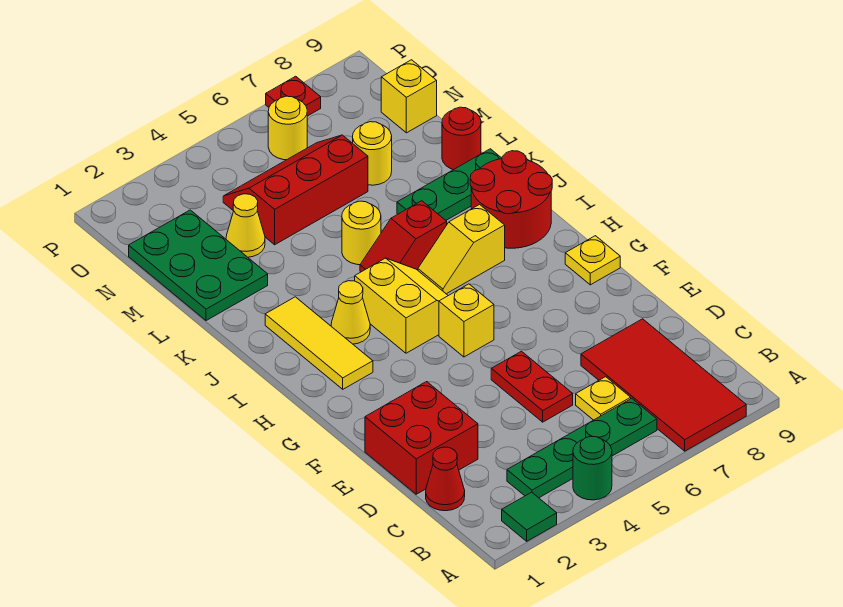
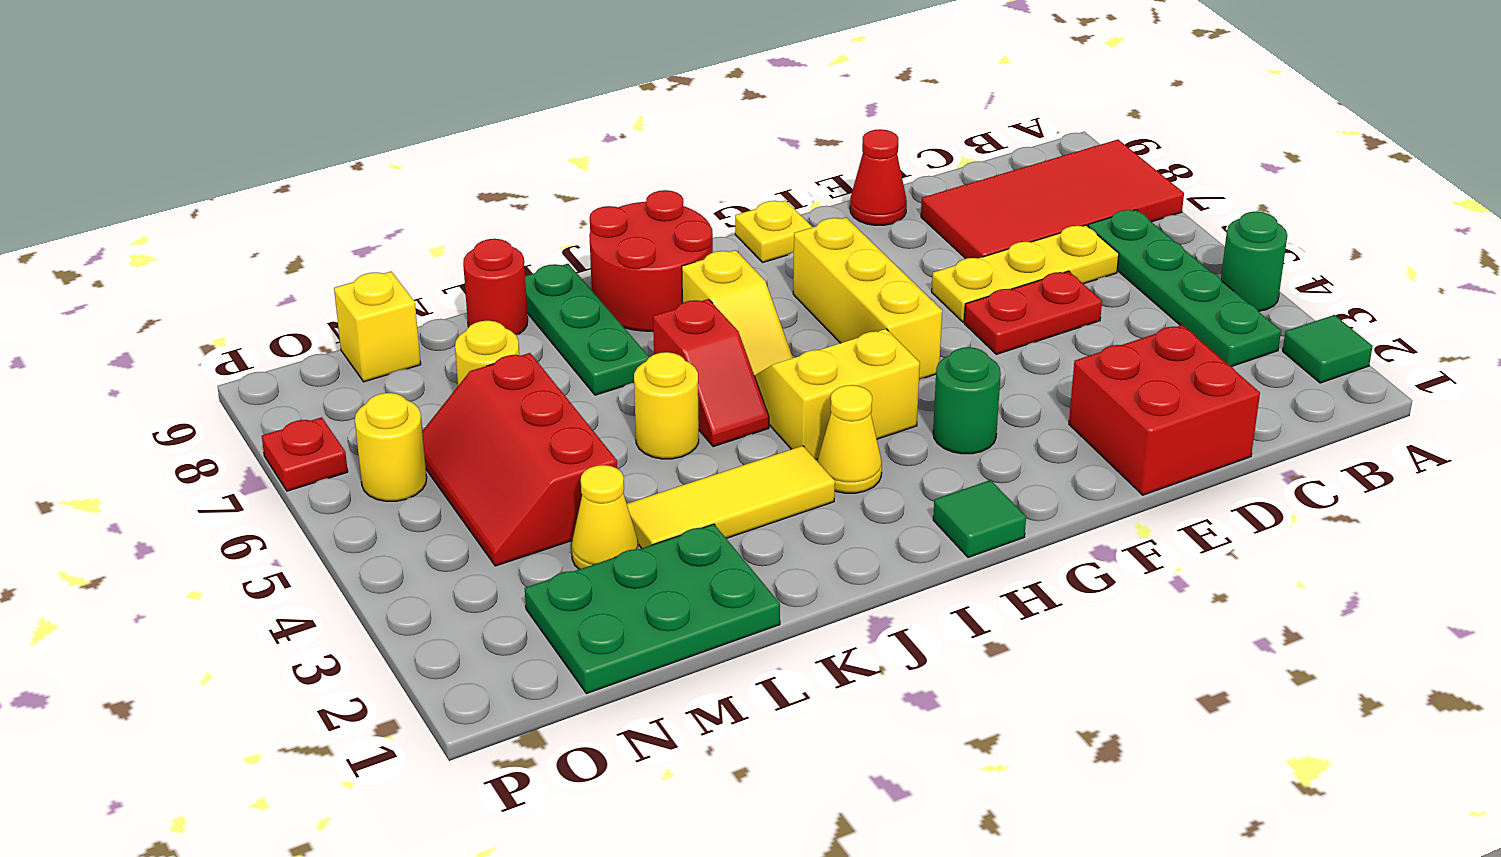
red cone C1 level 1 -> red cone E9 level 1
yellow plate C6 level 1 -> yellow plate C6:E6 level 1
none -> green round brick G3 level 1
yellow brick G5 level 1 -> yellow brick G5:G7 level 1
none -> green tile H1 level 1
yellow tile H2:J2 level 1 -> yellow tile J3:L3 level 1

